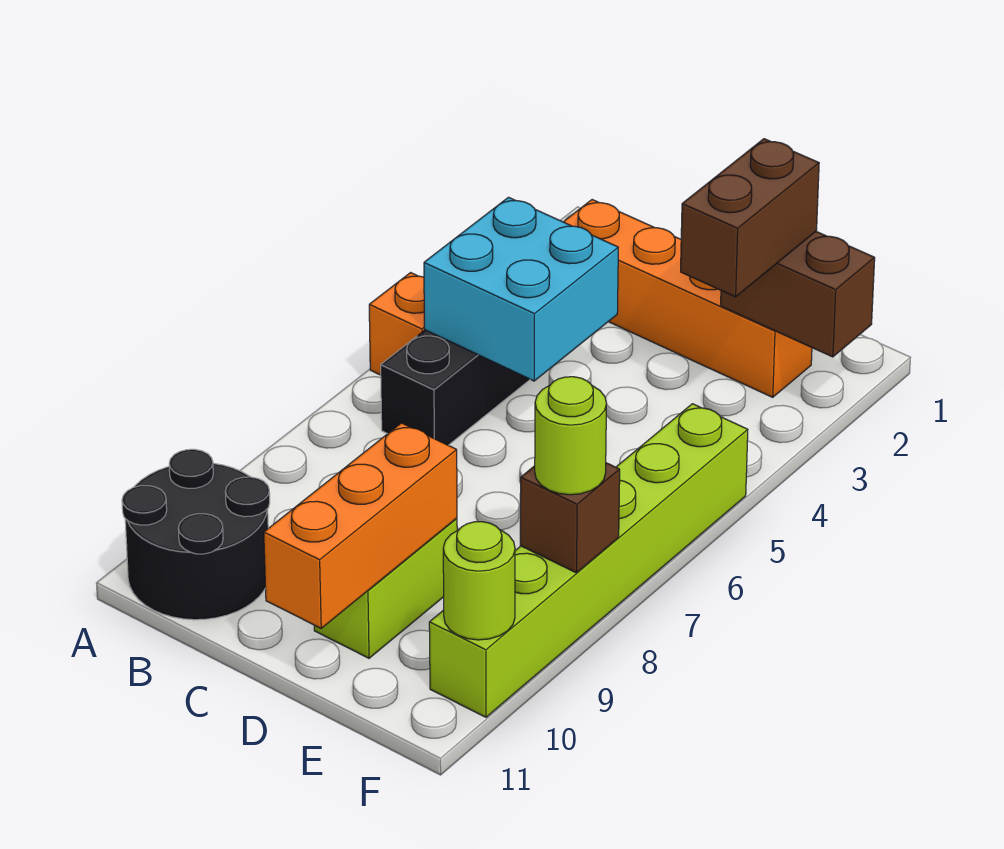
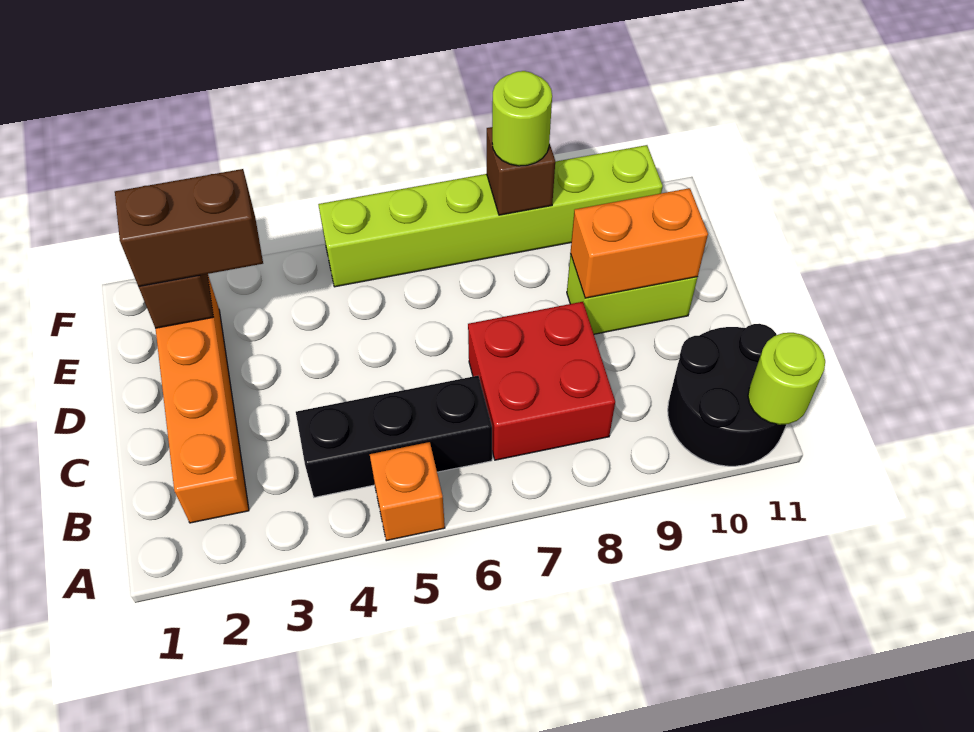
cyan brick B4:C5 level 2 -> none
none -> red brick B7:C8 level 1
orange brick D9:D11 level 2 -> orange brick D9:D10 level 2
lime round brick F10 level 2 -> lime round brick A11 level 2

